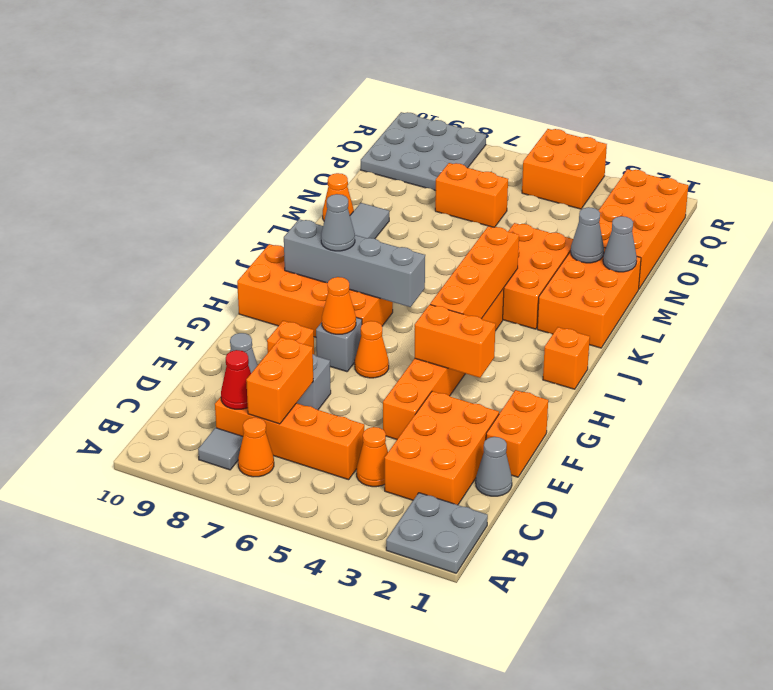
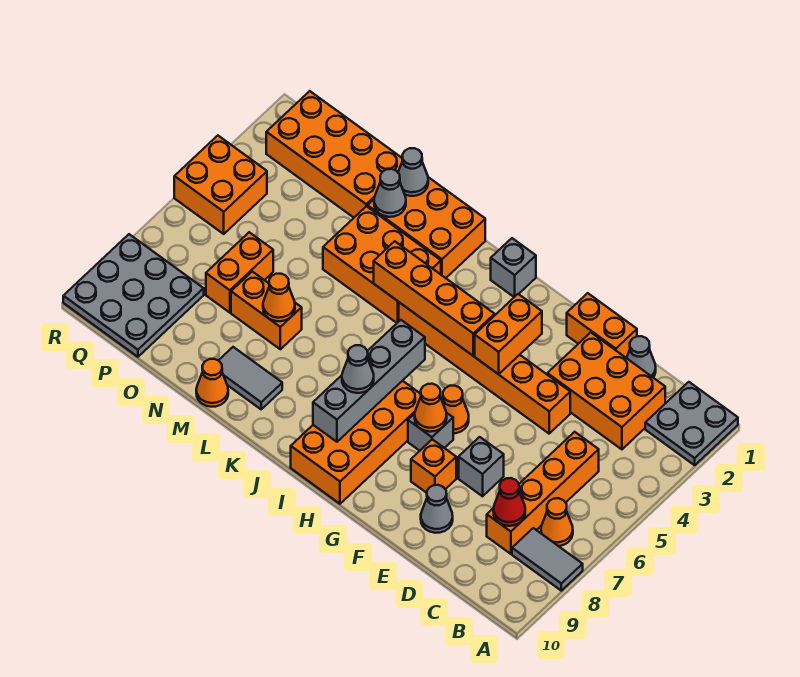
grey tile B8 level 1 -> grey tile A8:B8 level 1
orange cone C4 level 1 -> orange cone M7 level 2
orange brick C7:D7 level 2 -> orange brick M7:N7 level 1
orange brick I1 level 1 -> grey brick I1 level 1

